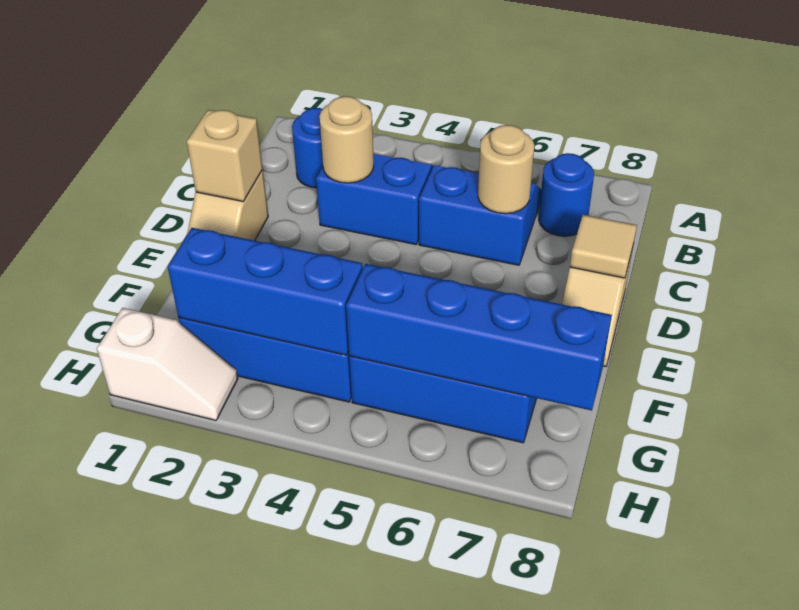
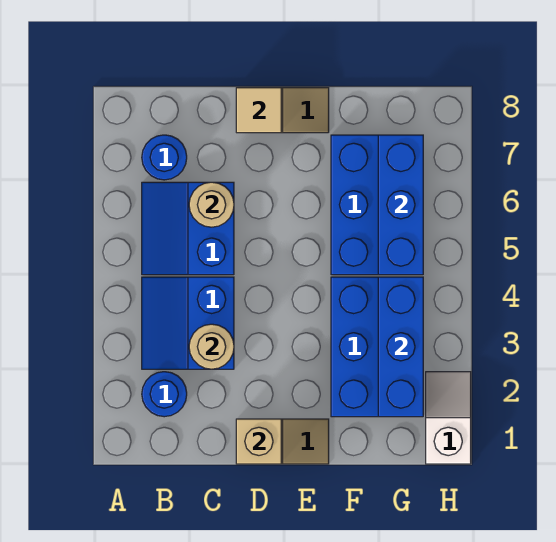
blue brick G5:G8 level 2 -> blue brick G5:G7 level 2

